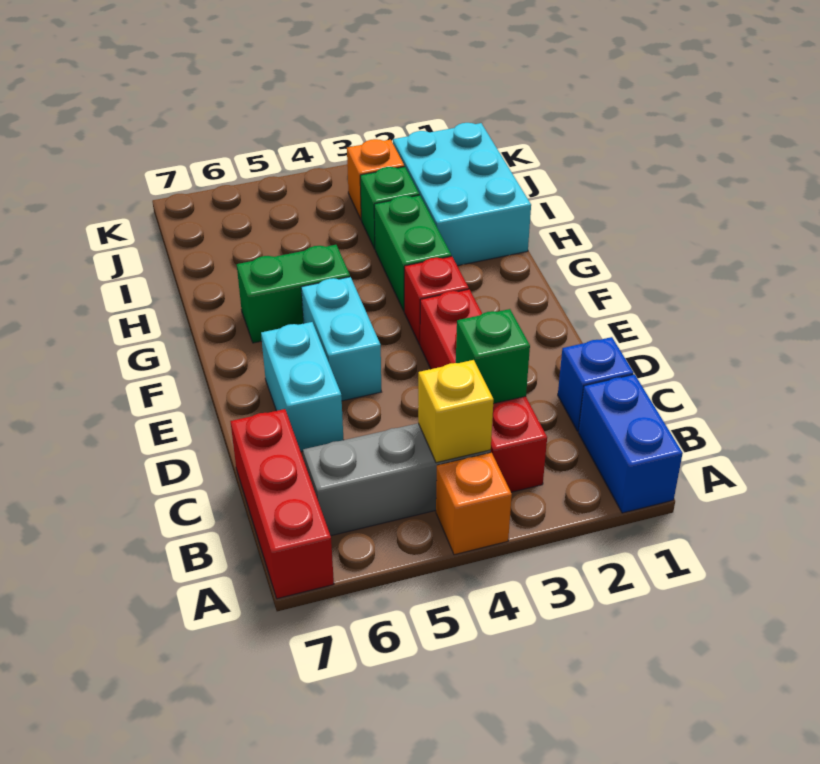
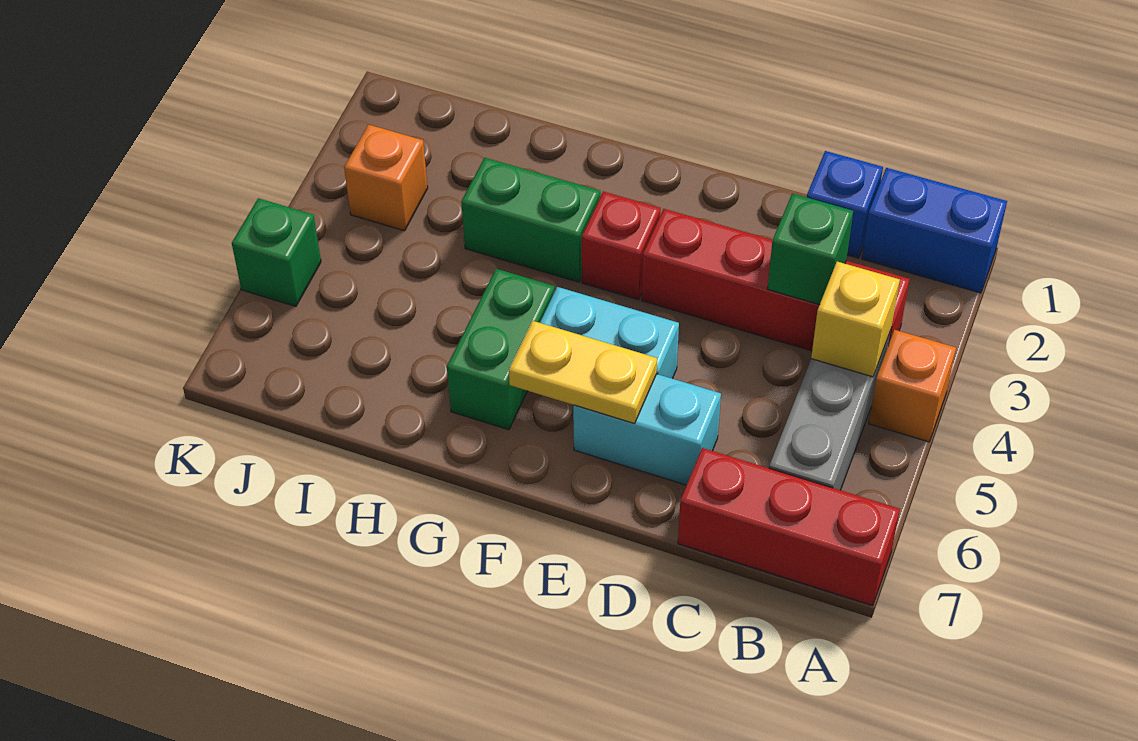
none -> yellow plate E6:F6 level 2
cyan brick H1:J2 level 1 -> none
green brick I3 level 1 -> green brick K5 level 1

